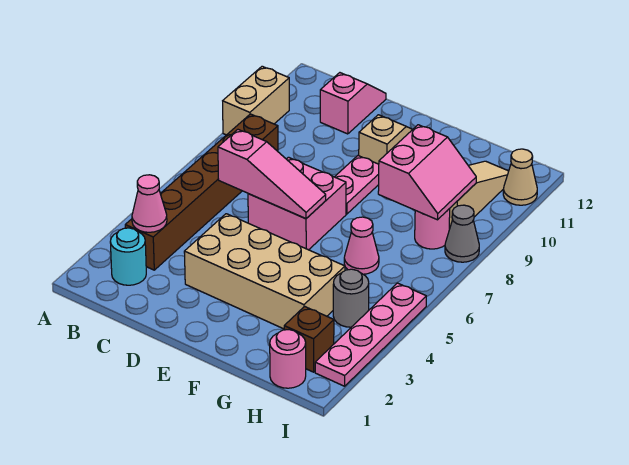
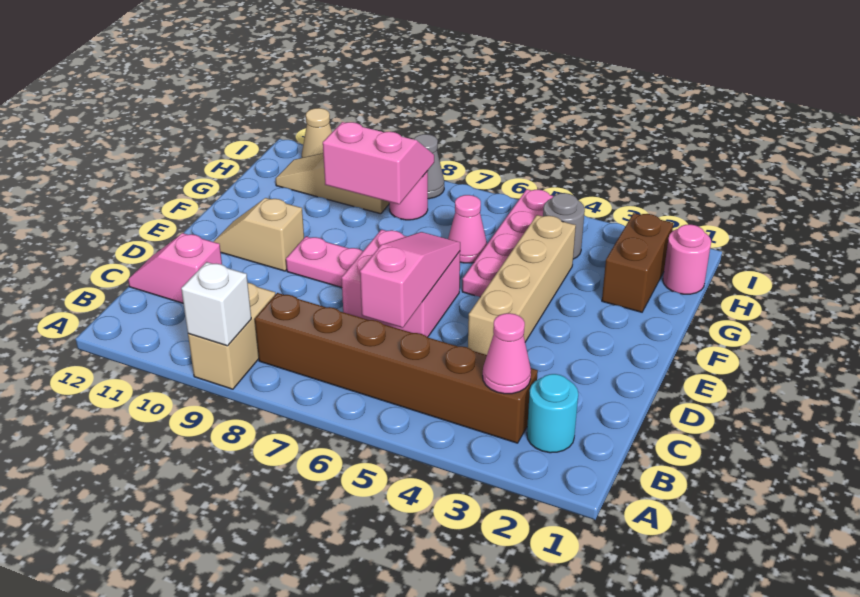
tan brick A9:A10 level 1 -> tan brick A9:B9 level 1
none -> white brick A9 level 2
tan brick D3:G4 level 1 -> tan brick D4:G4 level 1
brown brick H2 level 1 -> brown brick G2:H2 level 1
pink plate I2:I5 level 1 -> pink plate F5:I5 level 1

